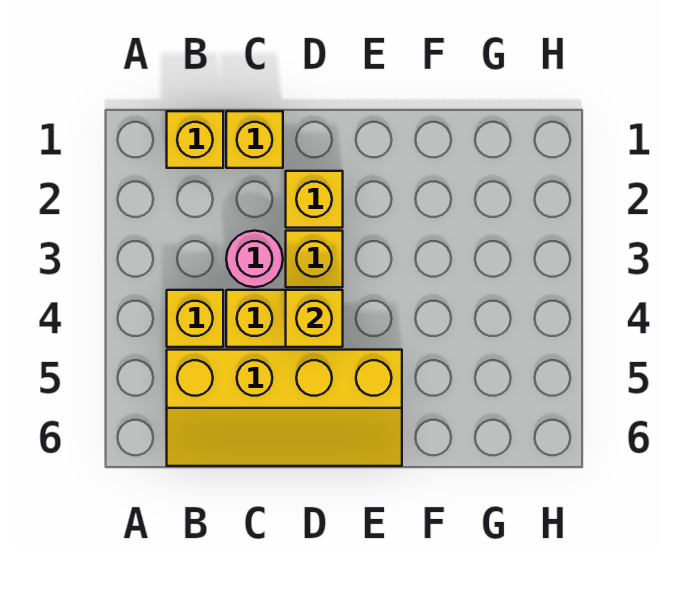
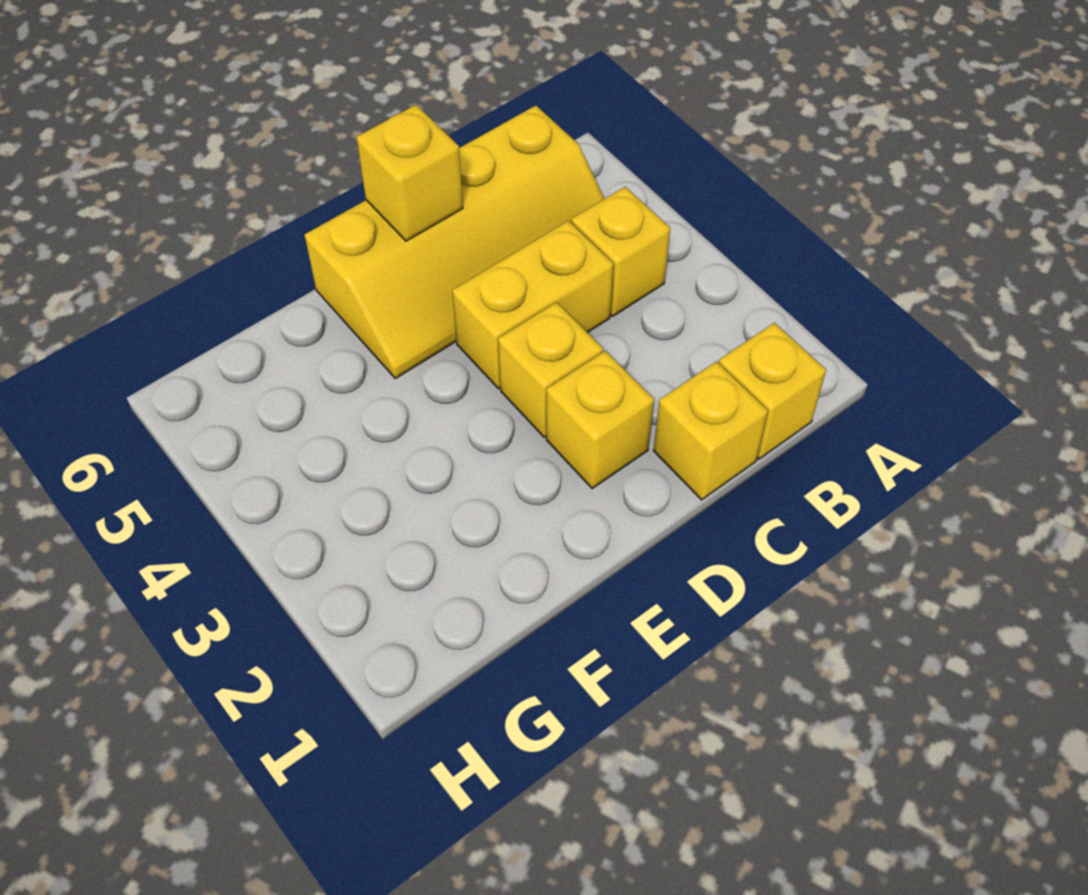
yellow slope B5:E6 level 1 top 5 -> yellow slope B5:E6 level 1 top 6
pink round brick C3 level 1 -> none
yellow brick D4 level 2 -> yellow brick D6 level 2

